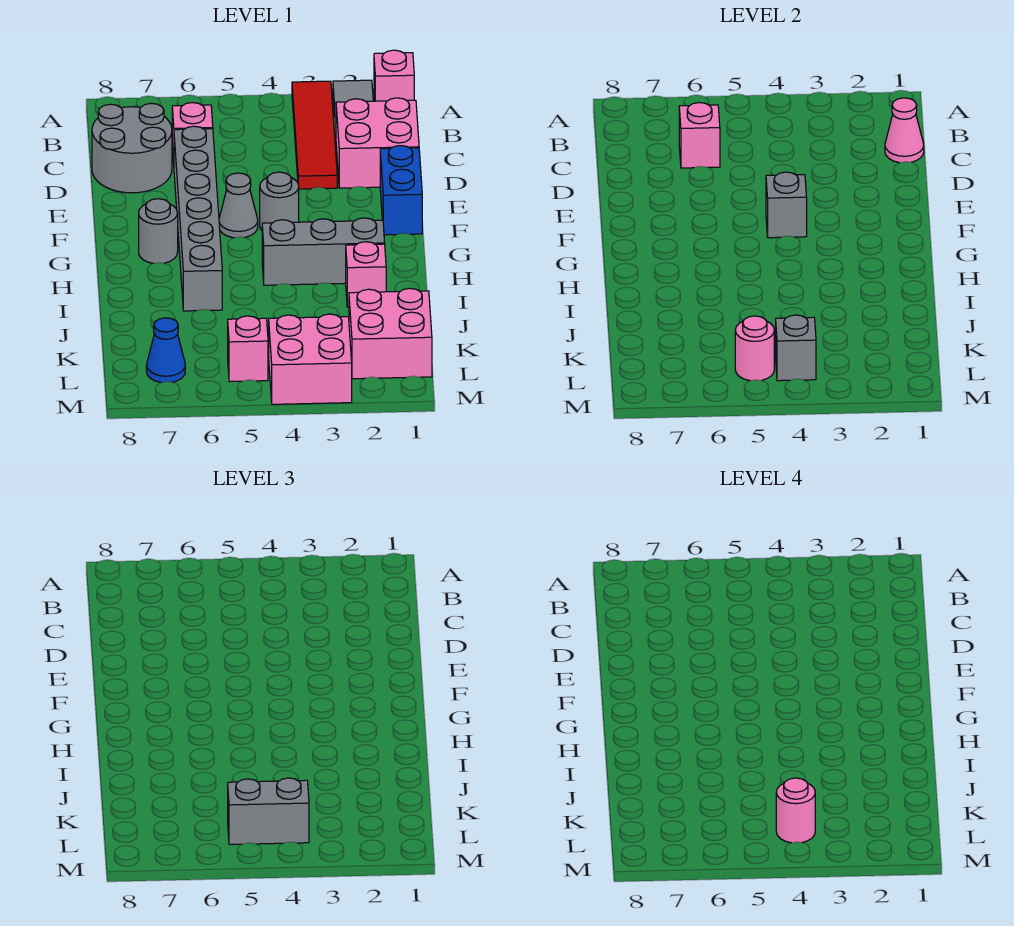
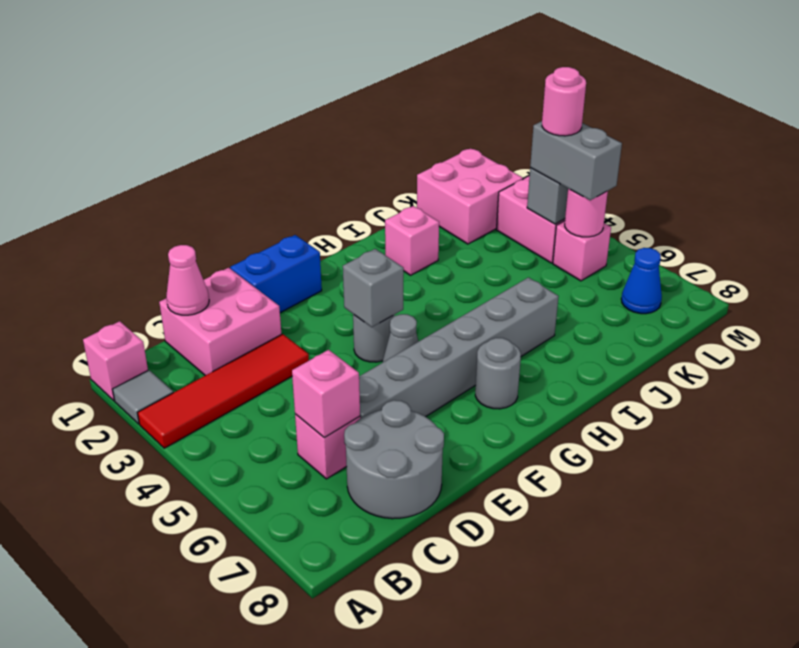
grey brick H2:H4 level 1 -> none

